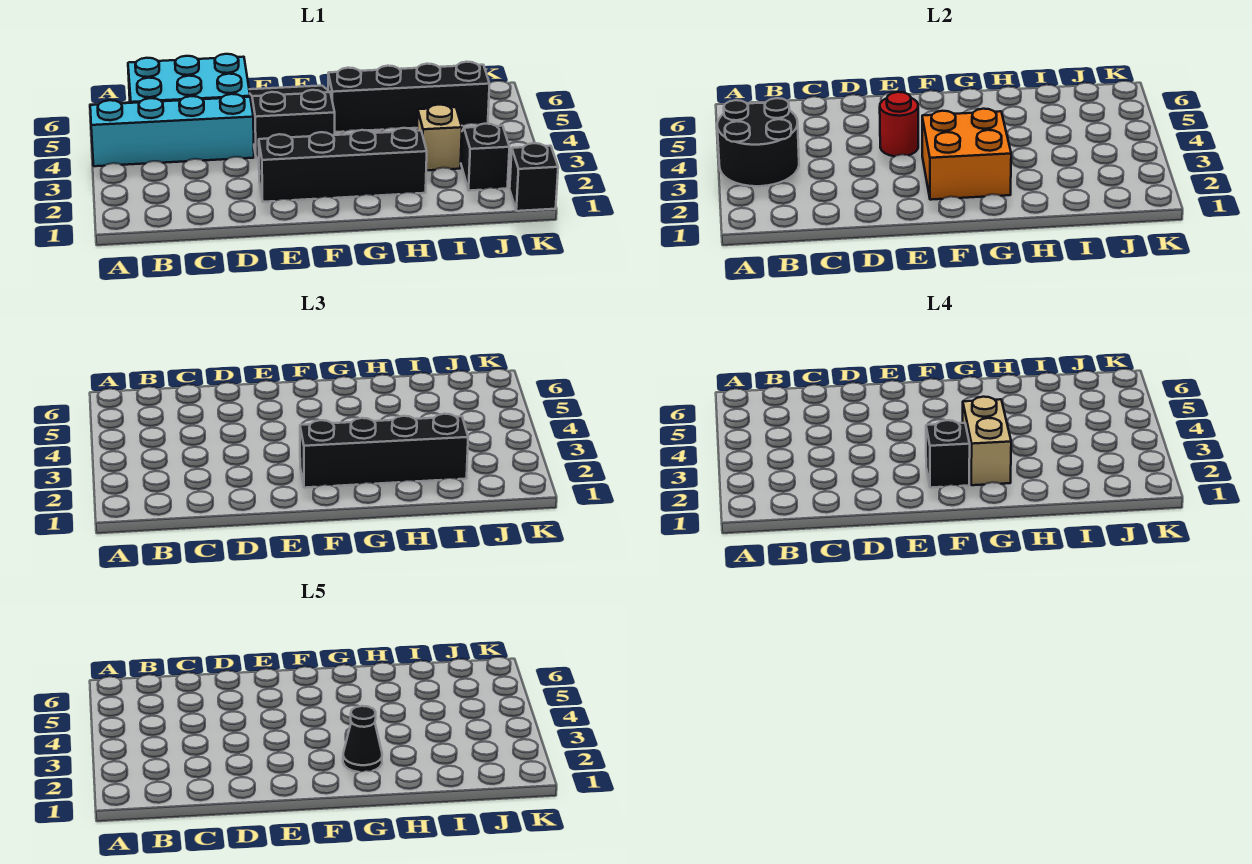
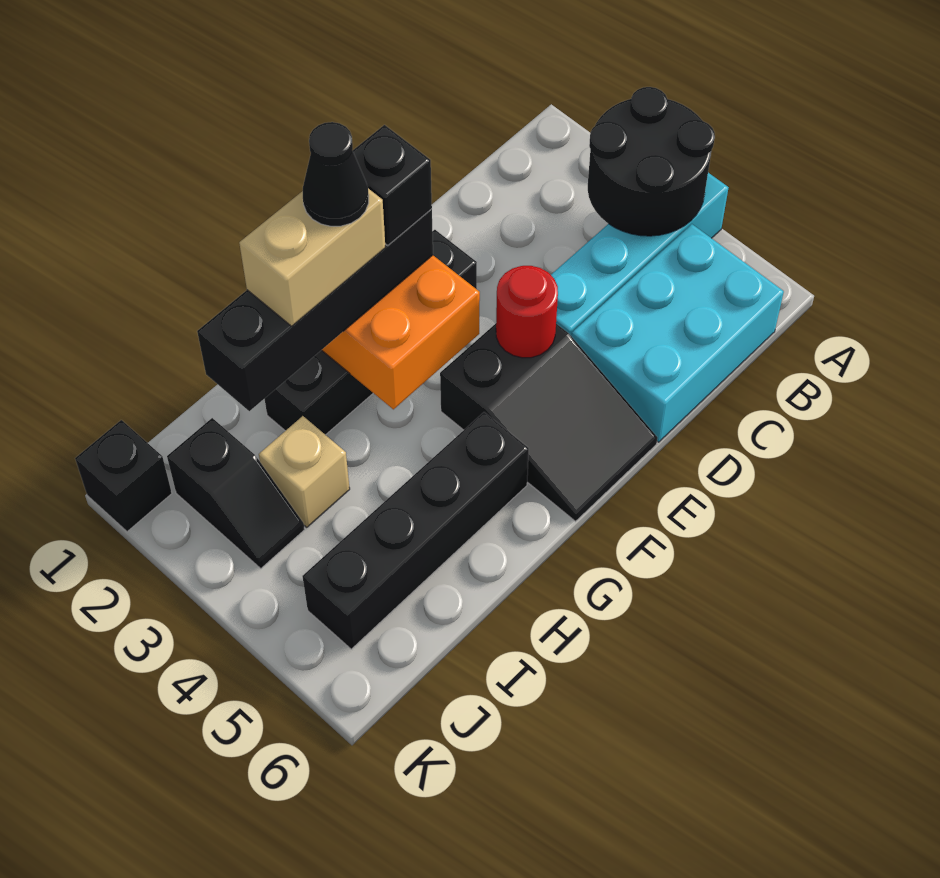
tan brick G2:G3 level 4 -> tan brick G2:H2 level 4

